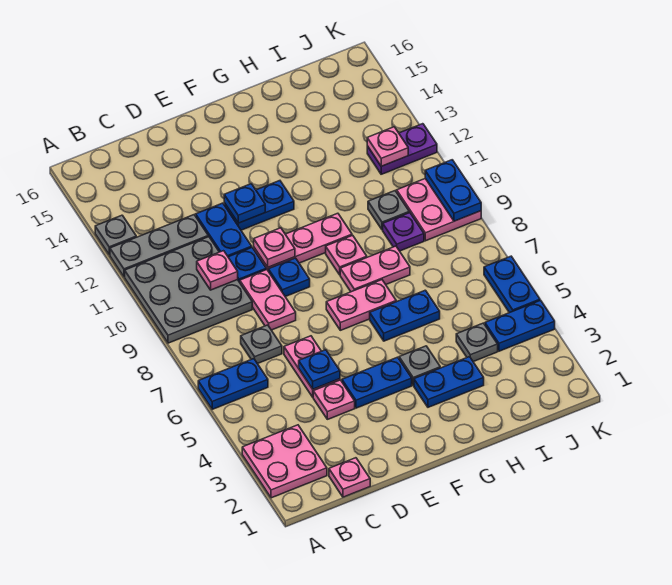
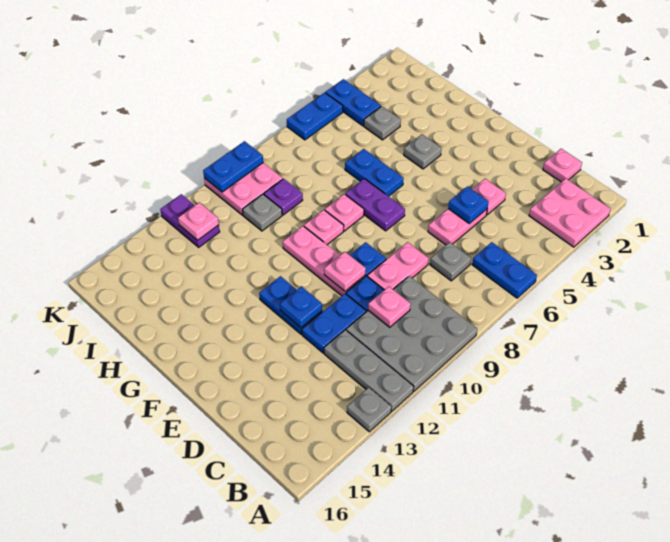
blue plate E4:F4 level 1 -> none
pink plate F7:G7 level 1 -> purple plate F7:G7 level 1
blue plate G3:H3 level 1 -> none
pink plate G8:H8 level 1 -> pink plate G8 level 1

